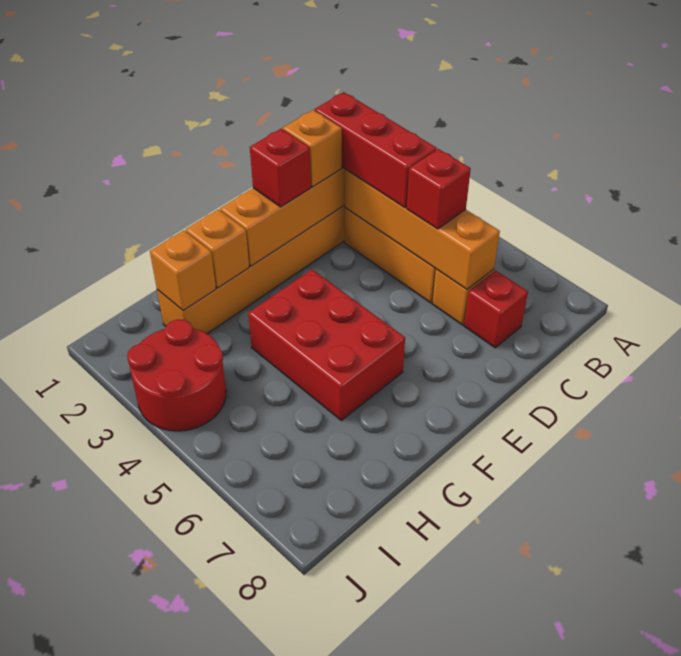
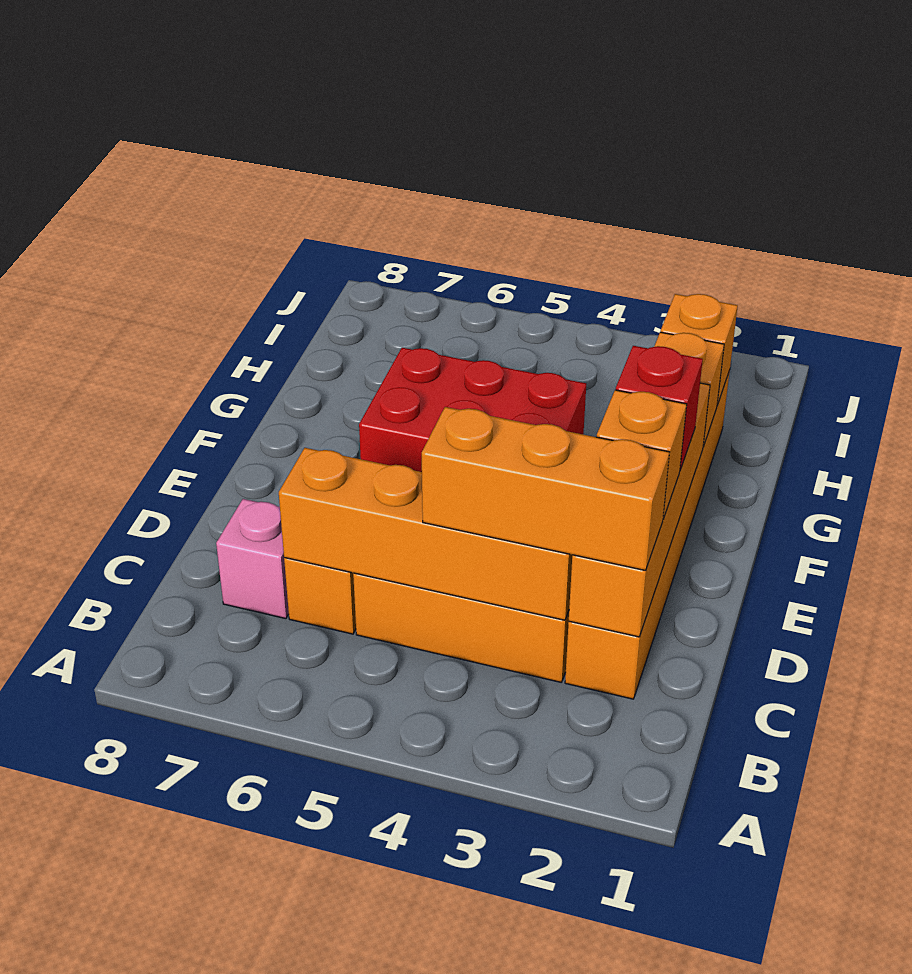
red brick C2:C4 level 3 -> orange brick C2:C4 level 3
red brick C5 level 3 -> none
red brick C7 level 1 -> pink brick C7 level 1
red round brick I3:J4 level 1 -> none

